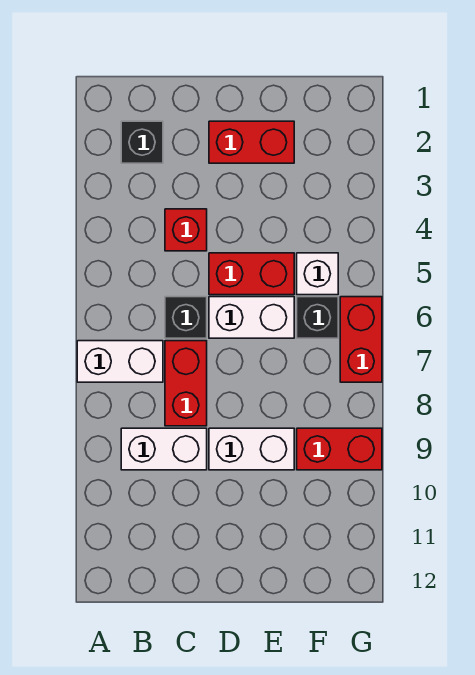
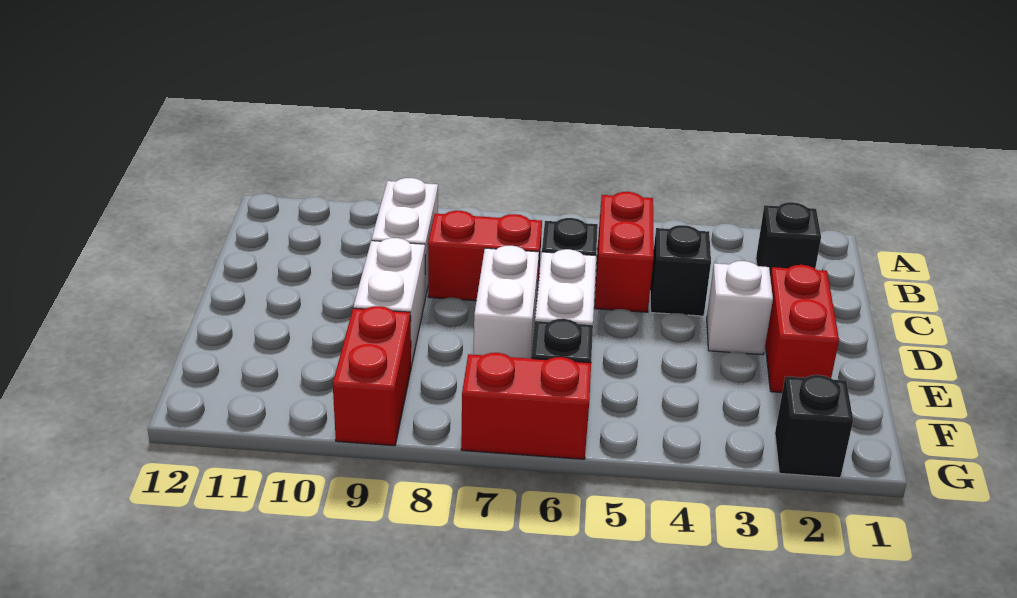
white brick A7:B7 level 1 -> white brick D7:E7 level 1
red brick C4 level 1 -> black brick C4 level 1
red brick D5:E5 level 1 -> red brick B5:C5 level 1
white brick F5 level 1 -> white brick D3 level 1
none -> black brick G2 level 1

